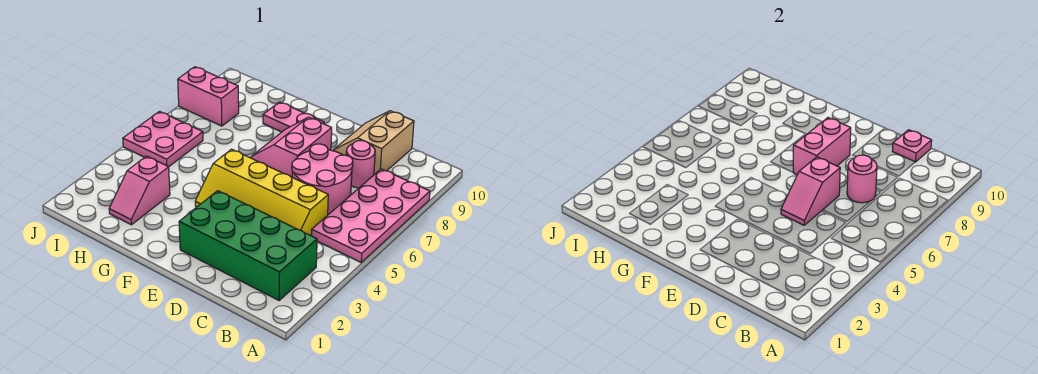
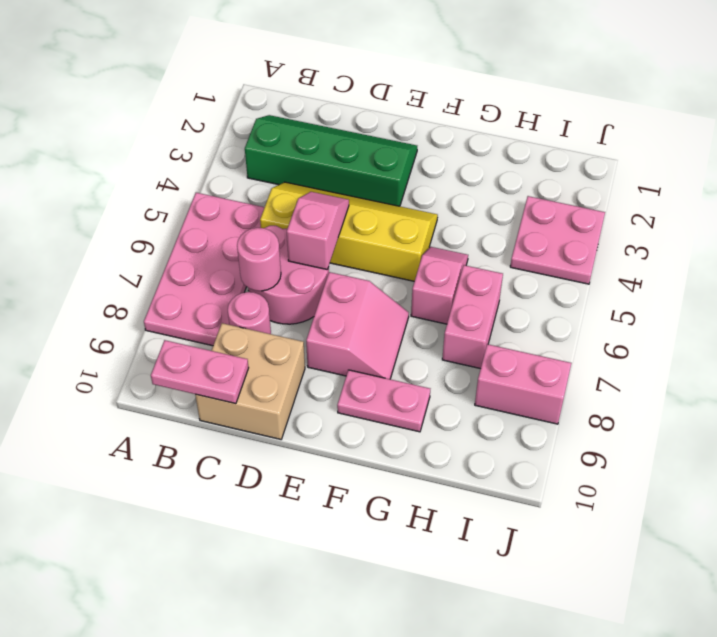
green brick B2:E3 level 1 -> green slope B2:E3 level 1 top 3
tan slope C9:D10 level 1 top C -> tan brick C9:D10 level 1
pink plate C10 level 2 -> pink plate B10:C10 level 2
pink brick E7:E8 level 2 -> pink brick H6:H7 level 1
pink slope H2:H3 level 1 top 3 -> pink slope G5:G6 level 1 top 6
pink plate I5:J6 level 1 -> pink plate I3:J4 level 1

